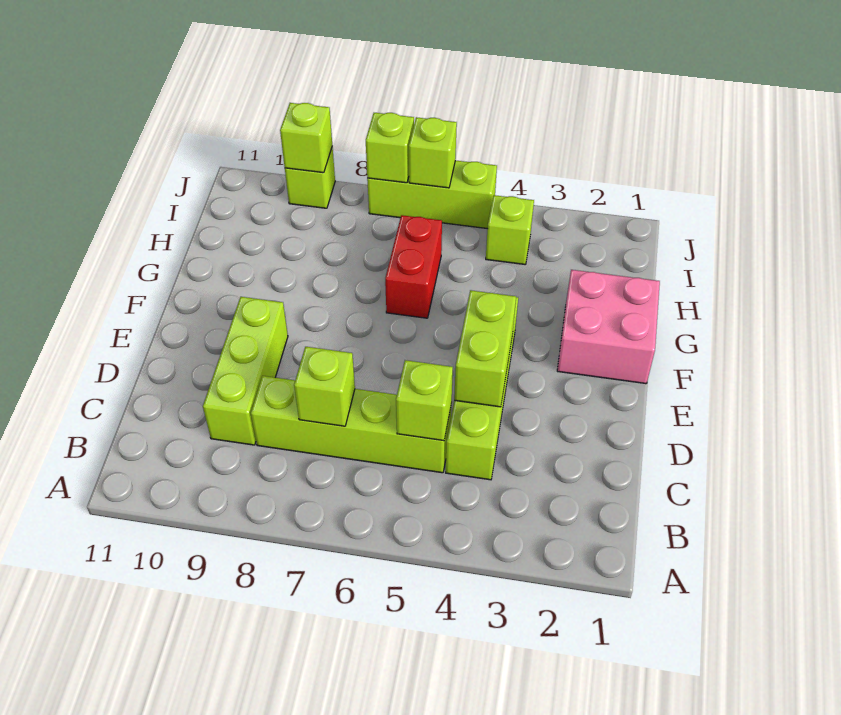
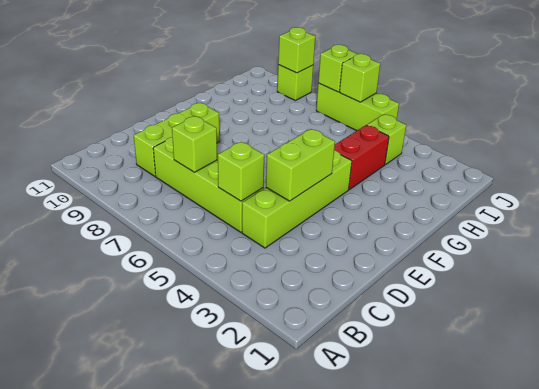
pink brick F1:G2 level 1 -> none
red brick G6:H6 level 1 -> red brick G4:H4 level 1

